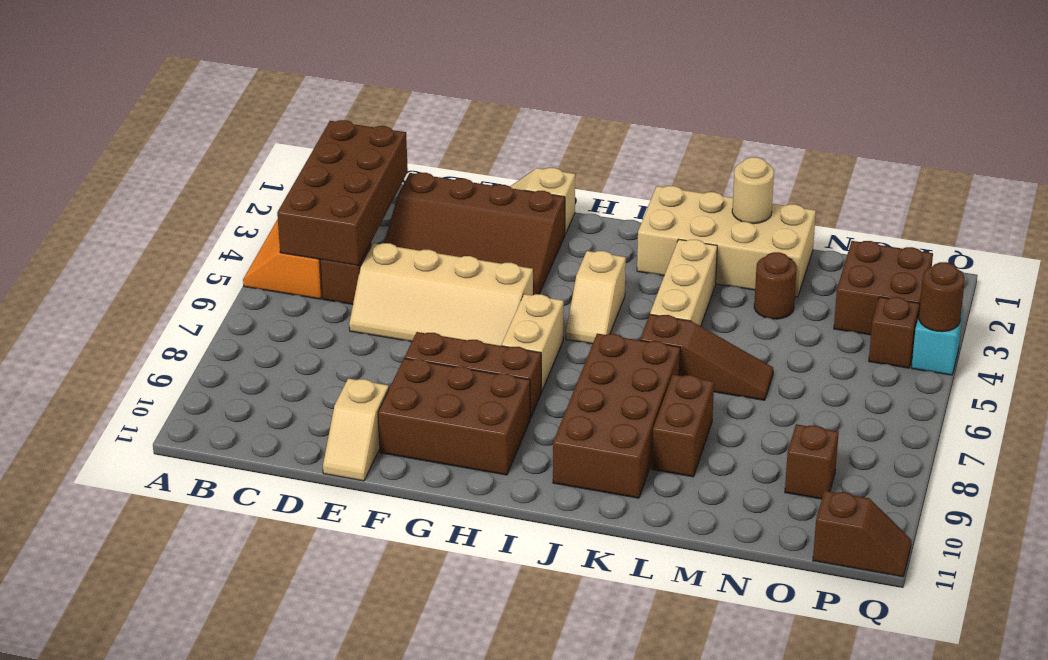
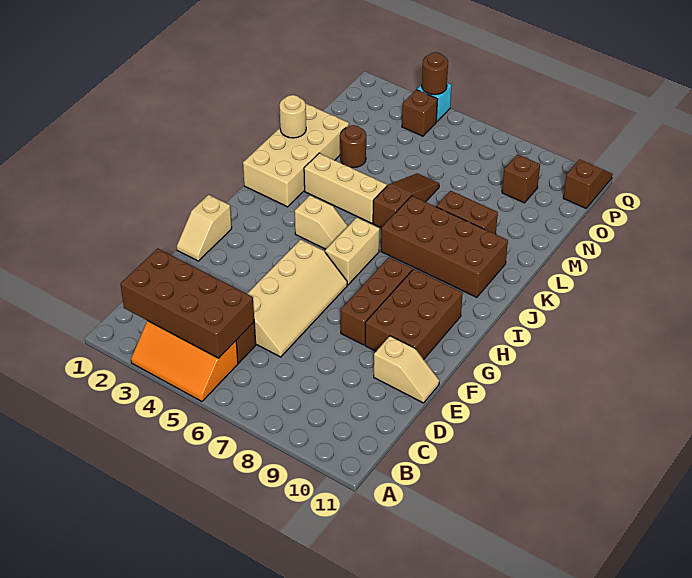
brown slope D2:G4 level 1 top 2 -> none
tan brick H6:H7 level 1 -> tan brick H6:I6 level 1
brown brick O2:P3 level 1 -> none

